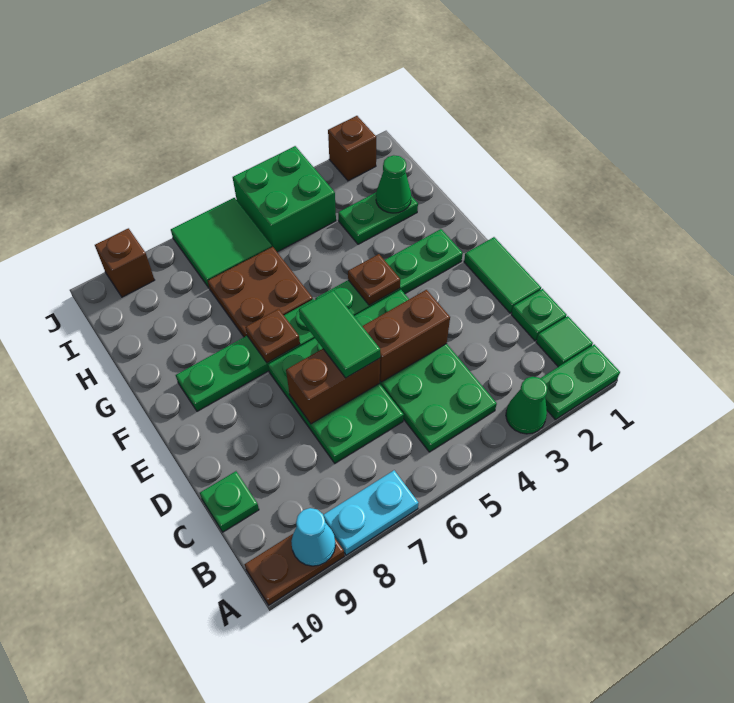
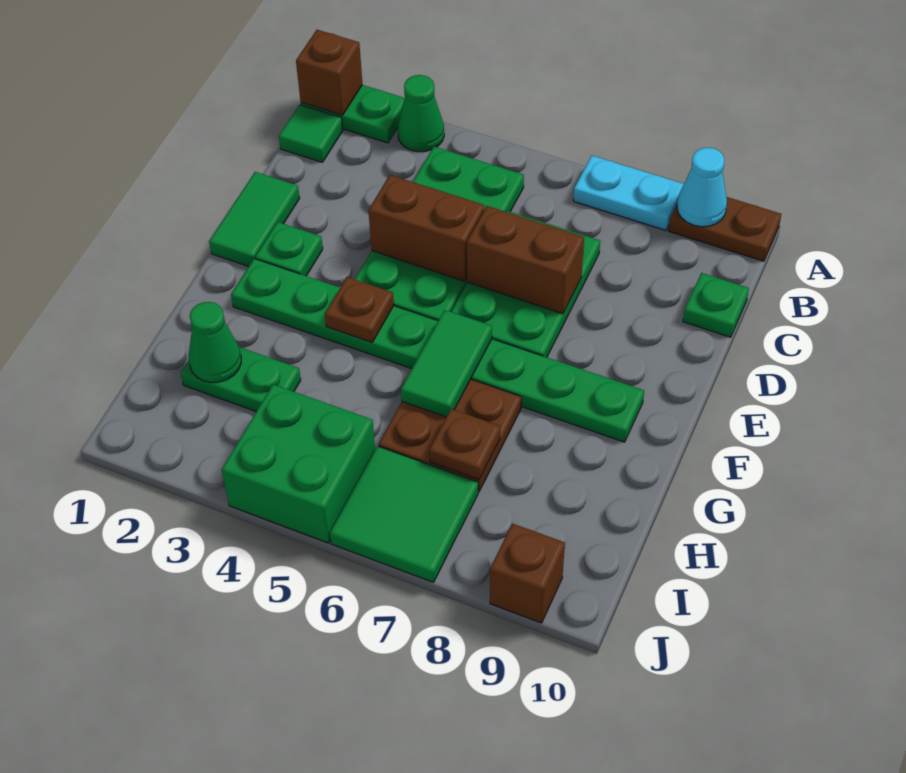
green plate C1 level 1 -> green plate E2 level 1
green tile D6:E6 level 3 -> green tile F6:G6 level 2
brown plate F7 level 2 -> brown plate H7 level 2
brown brick J2 level 1 -> brown brick A1 level 2

